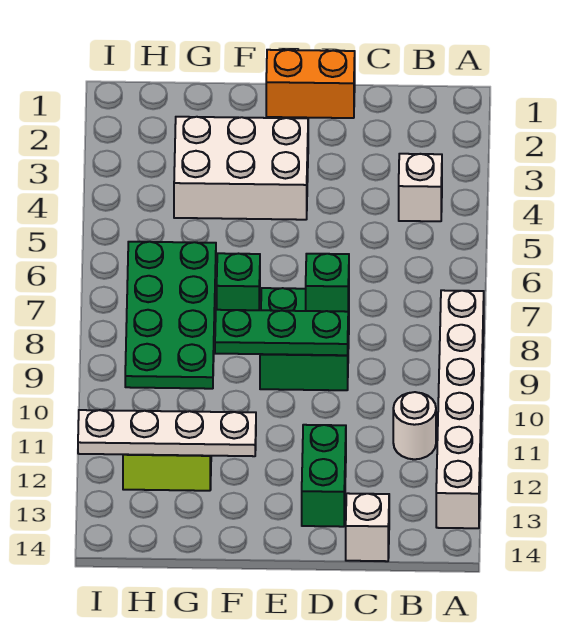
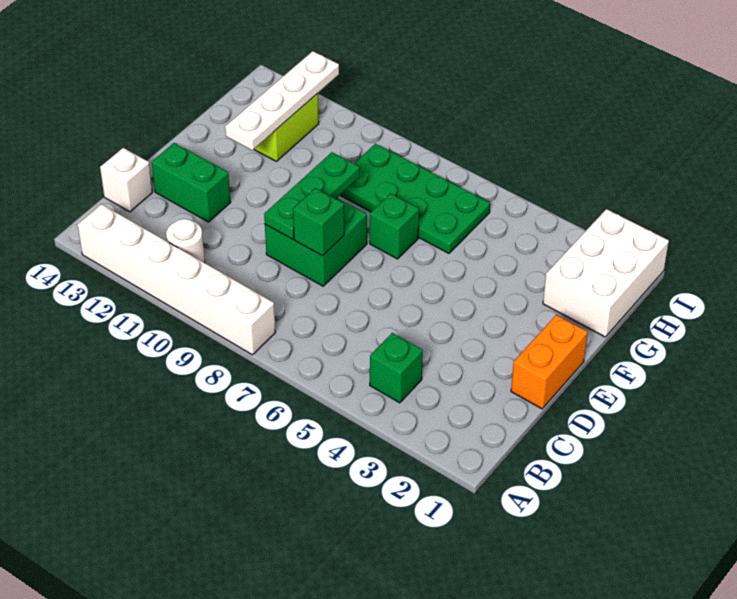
white brick B4 level 1 -> green brick B4 level 1
white brick E3:G4 level 1 -> white brick G1:I2 level 1

